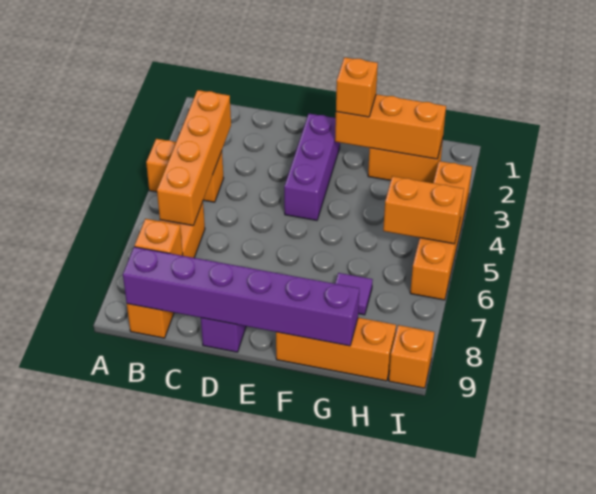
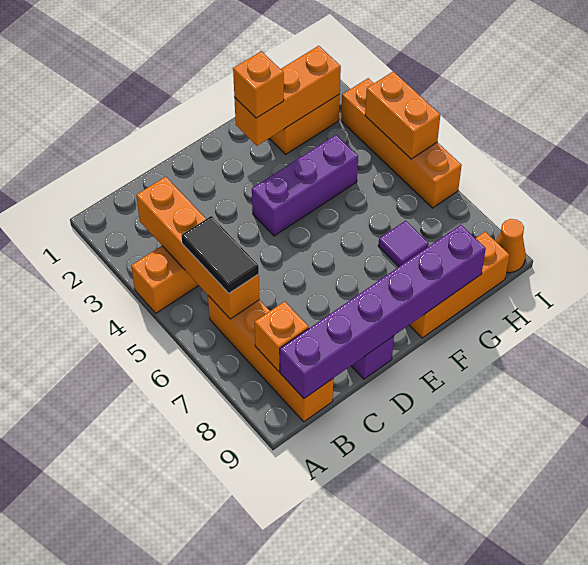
none -> black tile B5:B6 level 3
purple brick E2:E4 level 1 -> purple brick E4:G4 level 1
orange brick H5:I5 level 2 -> orange brick I4:I5 level 2
orange brick I9 level 1 -> orange cone I9 level 1

